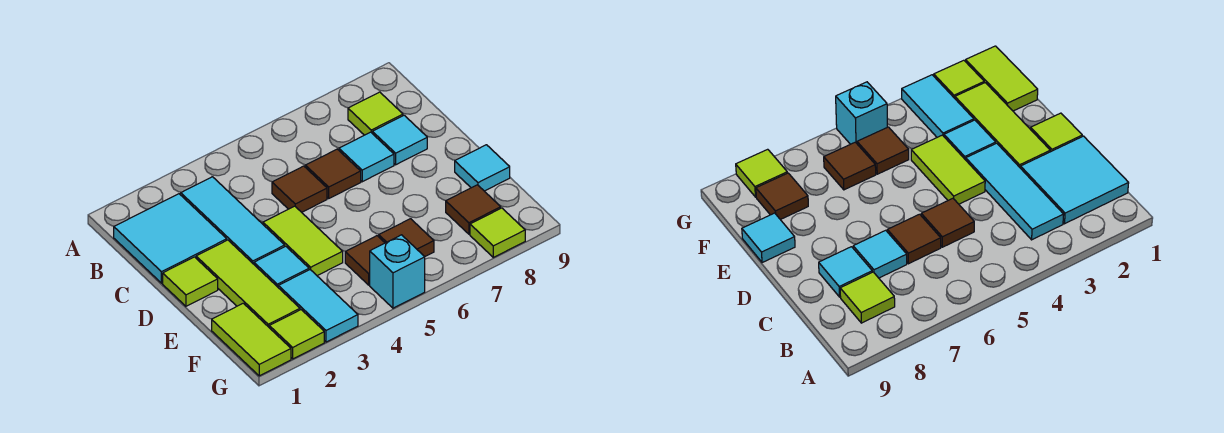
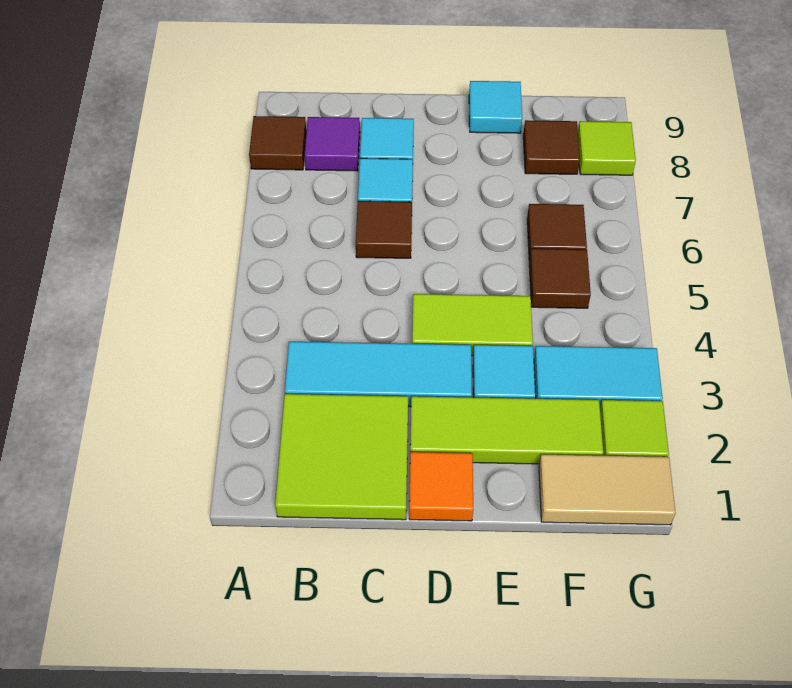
cyan tile B1:C2 level 1 -> lime tile B1:C2 level 1
lime tile B8 level 1 -> purple tile B8 level 1
brown tile C5 level 1 -> brown tile A8 level 1
lime tile D1 level 1 -> orange tile D1 level 1
lime tile F1:G1 level 1 -> tan tile F1:G1 level 1
cyan brick G5 level 1 -> none

